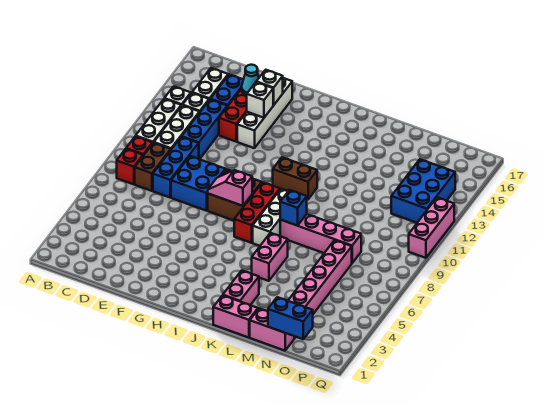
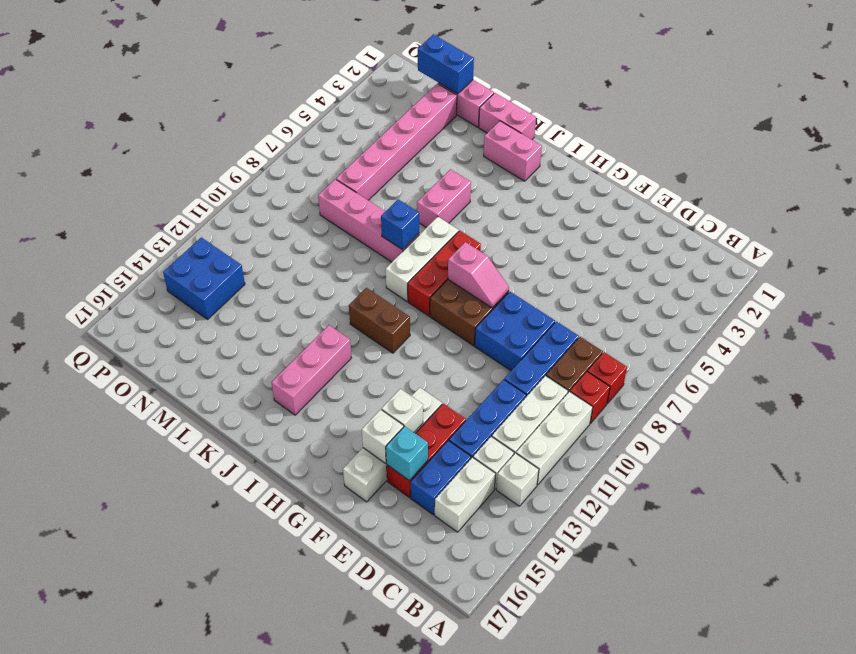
cyan cone E15 level 2 -> cyan brick E15 level 2
pink brick K2:K3 level 1 -> pink brick J2:K2 level 1
blue brick O12:P14 level 1 -> blue brick O13:P14 level 1
pink brick Q10:Q12 level 1 -> pink brick J13:J15 level 1

